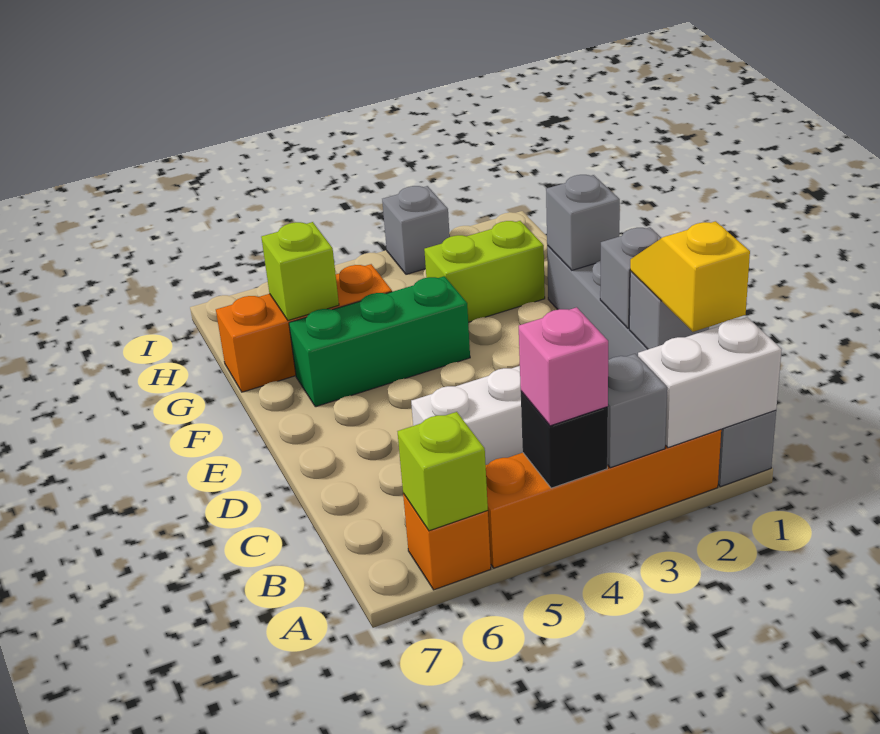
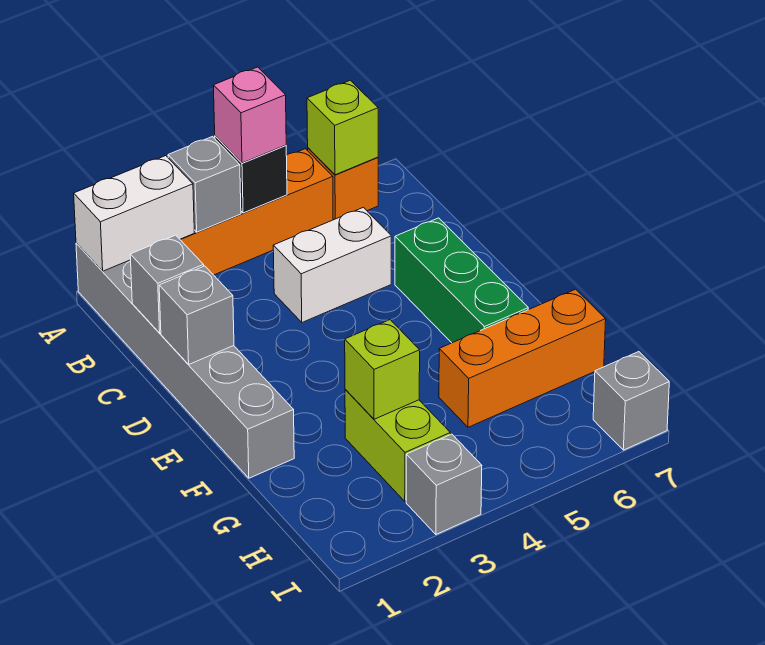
yellow slope B1:C1 level 3 top B -> none
grey brick F1 level 2 -> grey brick I7 level 1
green brick F4:F6 level 1 -> green brick D6:F6 level 1
lime brick G2:G3 level 1 -> lime brick G3:H3 level 1
lime brick G6 level 2 -> lime brick G3 level 2

